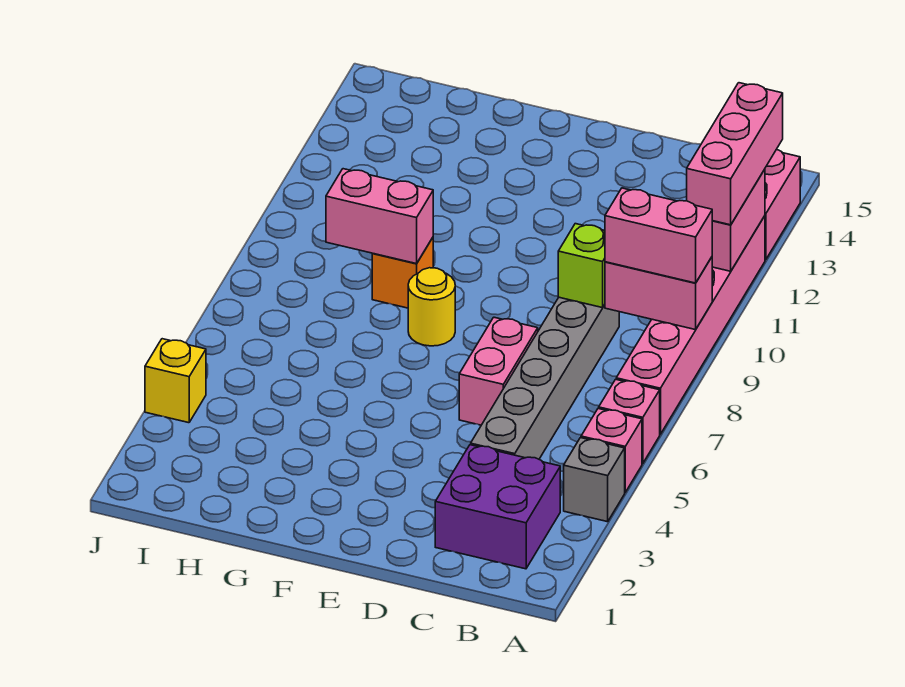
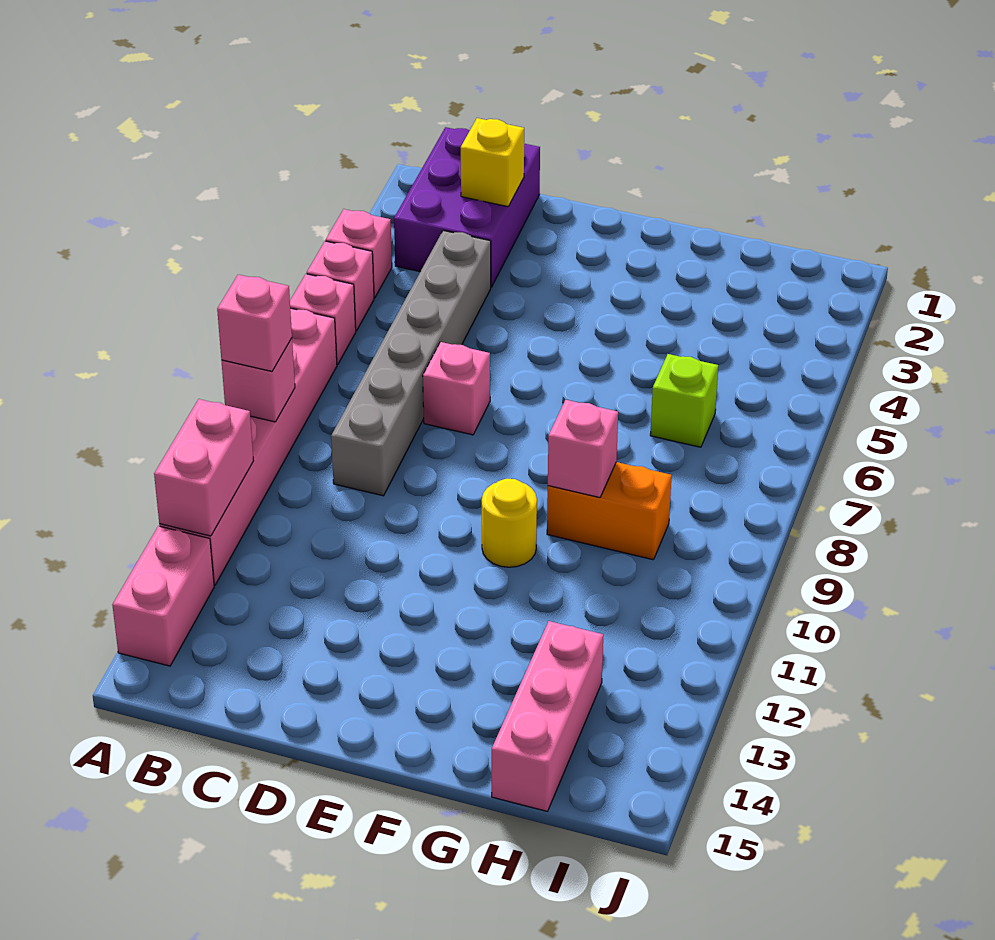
grey brick A4 level 1 -> pink brick A4 level 1
pink brick A9:B9 level 2 -> pink brick A9 level 2
pink brick A9:B9 level 3 -> pink brick A9 level 3
pink brick A11:A13 level 3 -> pink brick H13:H15 level 1
purple brick B2:C3 level 1 -> purple brick B1:C3 level 1
lime brick C9 level 2 -> lime brick H6 level 1
pink brick D6:D7 level 1 -> pink brick D7 level 1
yellow round brick F8 level 1 -> yellow round brick F10 level 1
orange brick G9 level 1 -> orange brick G9:H9 level 1
pink brick G9:H9 level 2 -> pink brick G9 level 2
yellow brick J4 level 1 -> yellow brick C2 level 2

